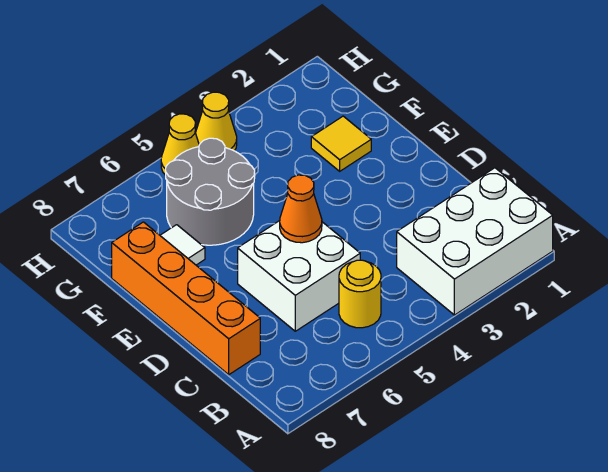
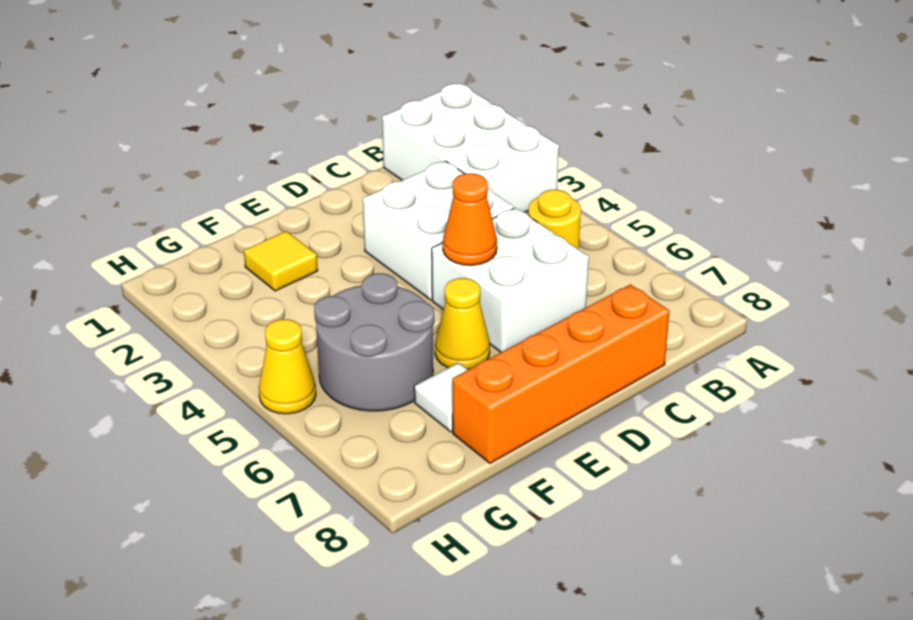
none -> white brick C3:D4 level 1
yellow cone H4 level 1 -> yellow cone E6 level 1

